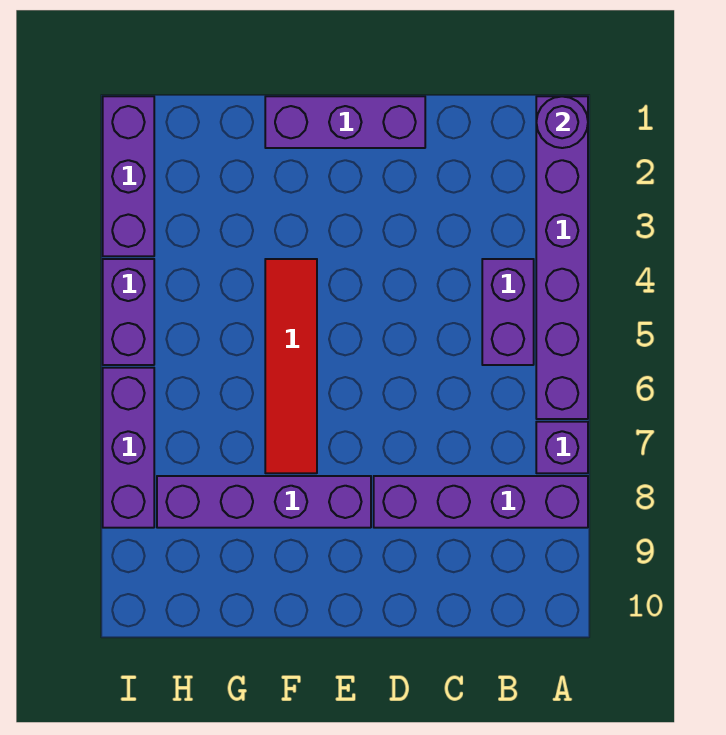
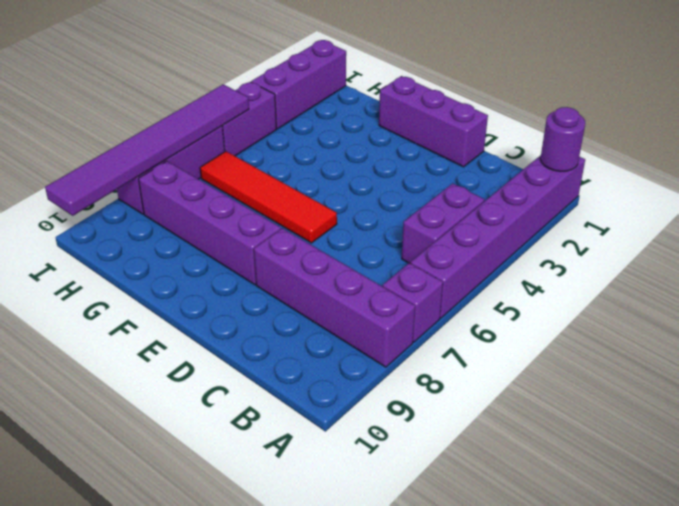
red tile F4:F7 level 1 -> red tile E6:H6 level 1
none -> purple tile I5:I10 level 2

